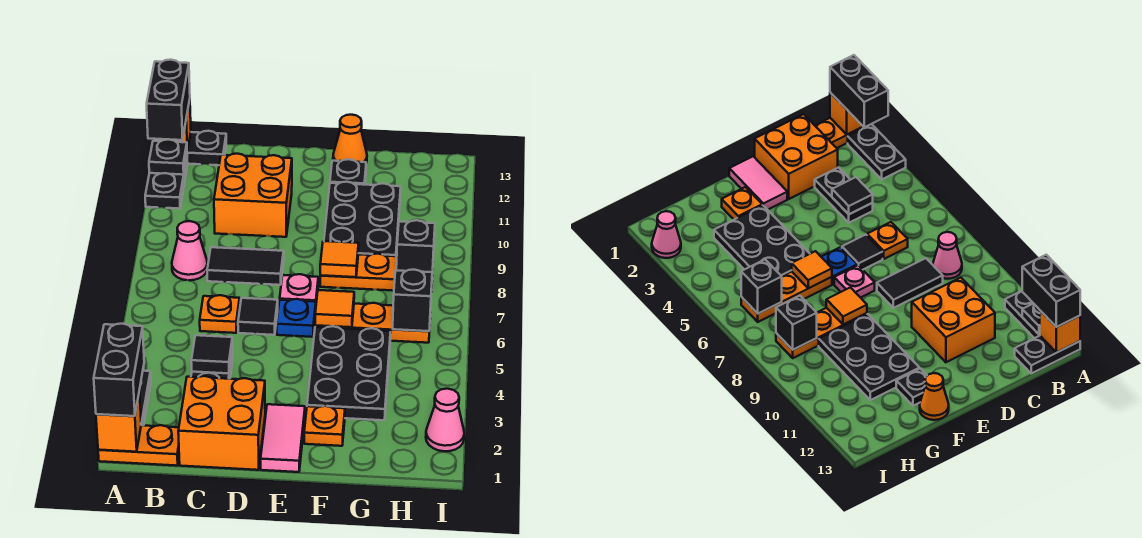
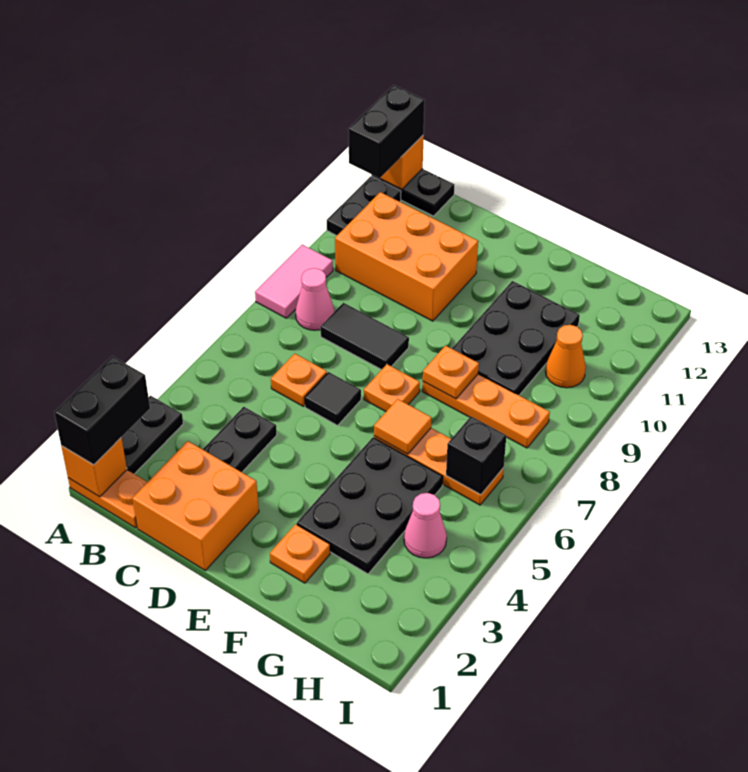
black plate A12 level 2 -> none
black tile C4 level 2 -> none
orange brick C10:D11 level 1 -> orange brick B10:D11 level 1
pink tile E1:E2 level 1 -> pink tile A8:A9 level 1
blue plate E6 level 1 -> none
pink plate E7 level 1 -> orange plate E7 level 1
orange tile F8 level 2 -> orange plate F8 level 2
black plate F12 level 1 -> none
orange cone F13 level 1 -> orange cone H10 level 1
black brick H8 level 2 -> none
pink cone I2 level 1 -> pink cone H4 level 1

